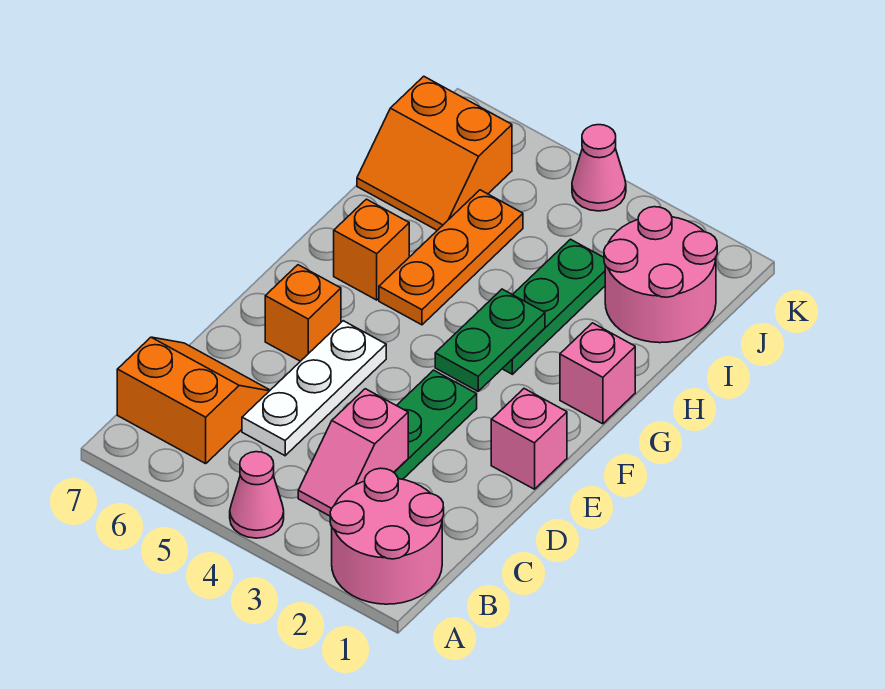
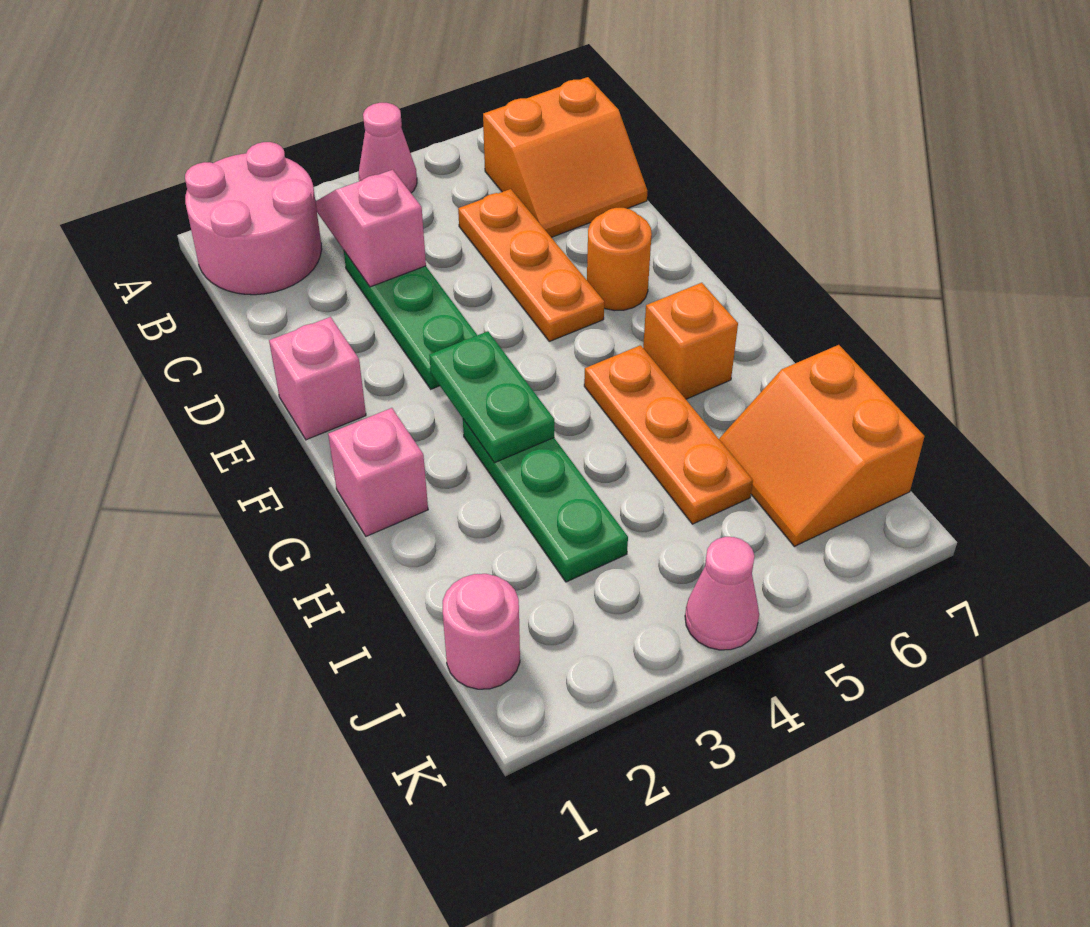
white plate C5:E5 level 1 -> orange plate C5:E5 level 1
orange brick E6 level 1 -> orange round brick E6 level 1
pink round brick I1:J2 level 1 -> pink round brick J1 level 1
orange slope I6:J7 level 1 top J -> orange slope I6:J7 level 1 top 7

